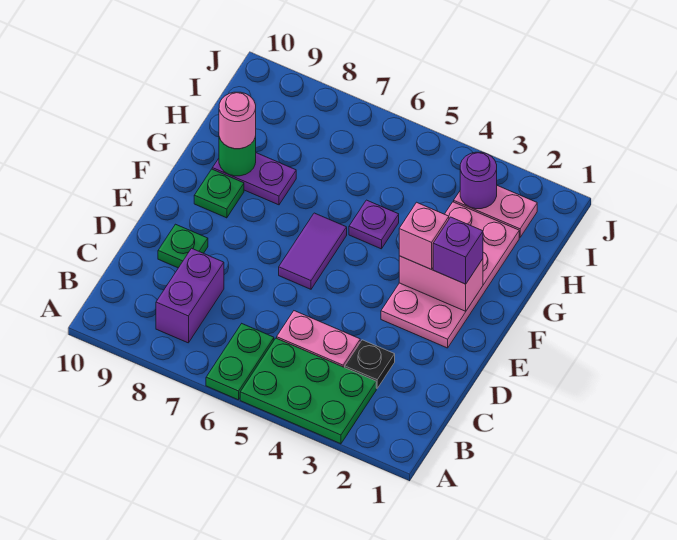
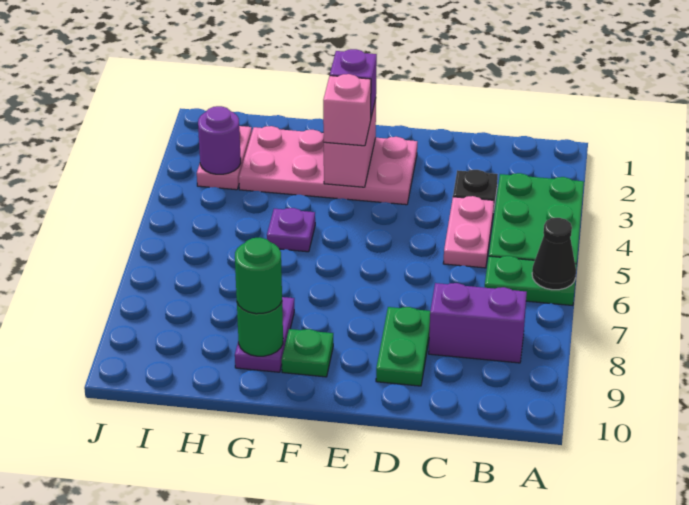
none -> black cone A6 level 2
green plate D9 level 1 -> green plate D8:D9 level 1
purple tile E6:F6 level 1 -> none
pink round brick G9 level 3 -> green round brick G9 level 3

